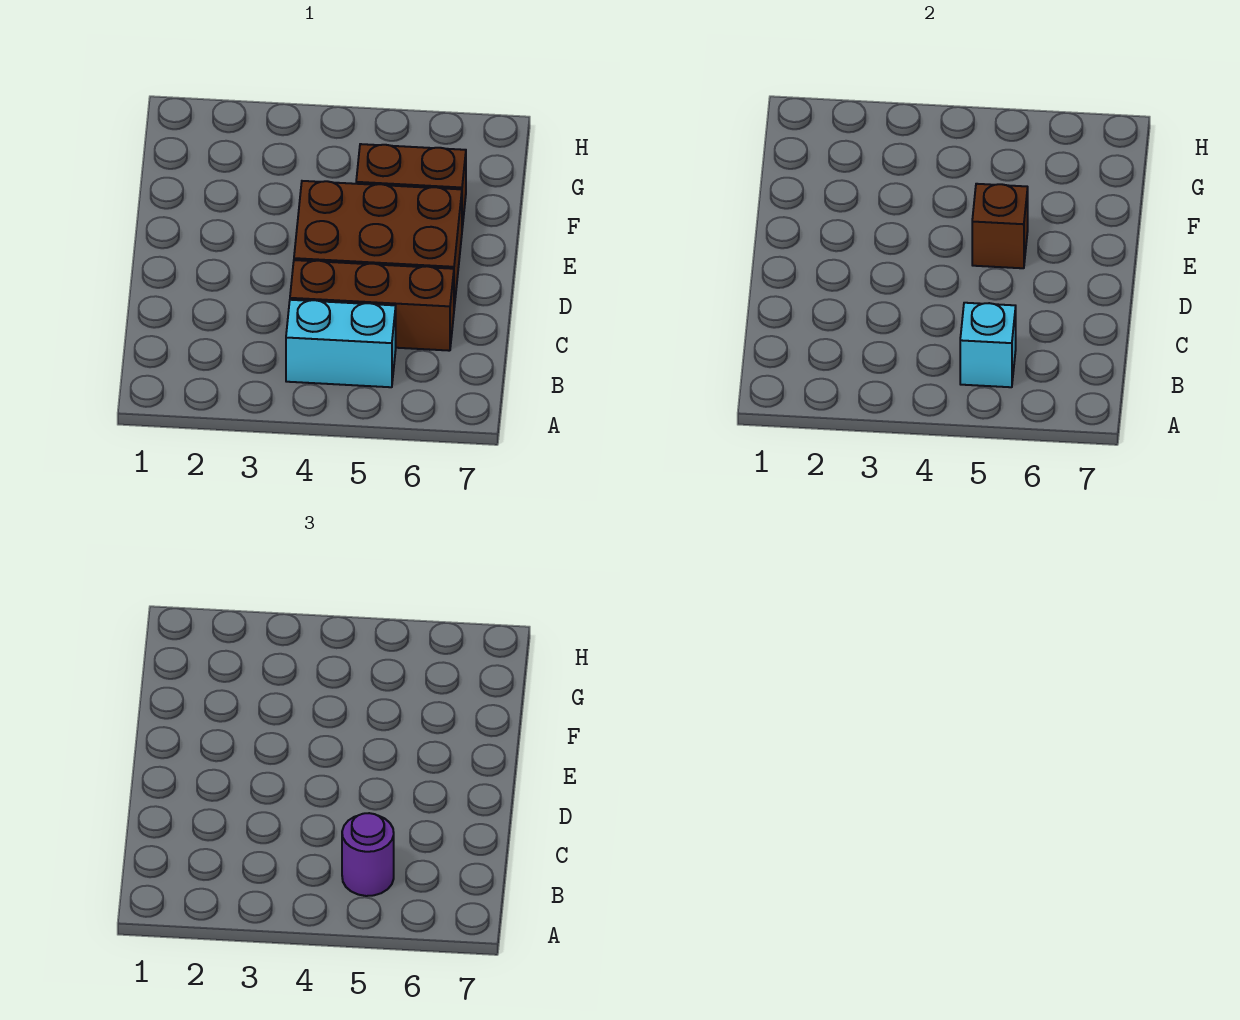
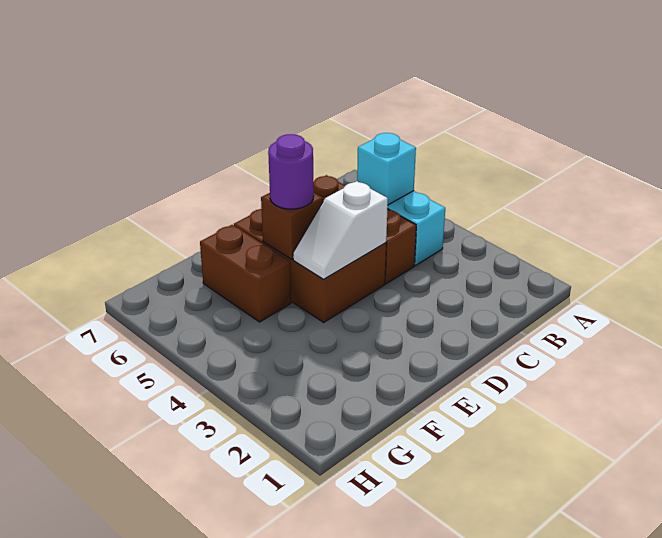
purple round brick B5 level 3 -> purple round brick E5 level 3
none -> white slope D4:E4 level 2 top D

